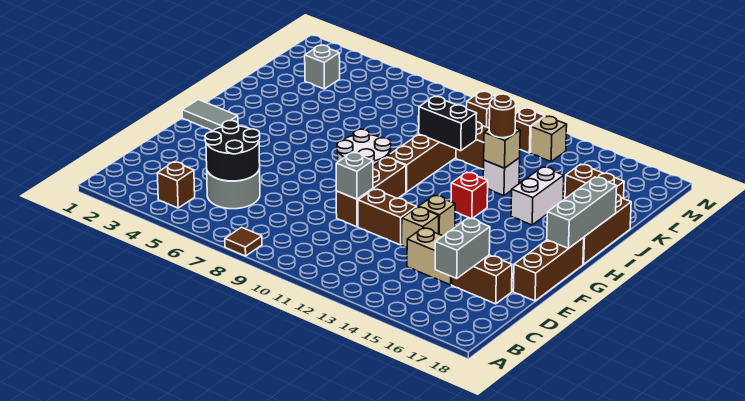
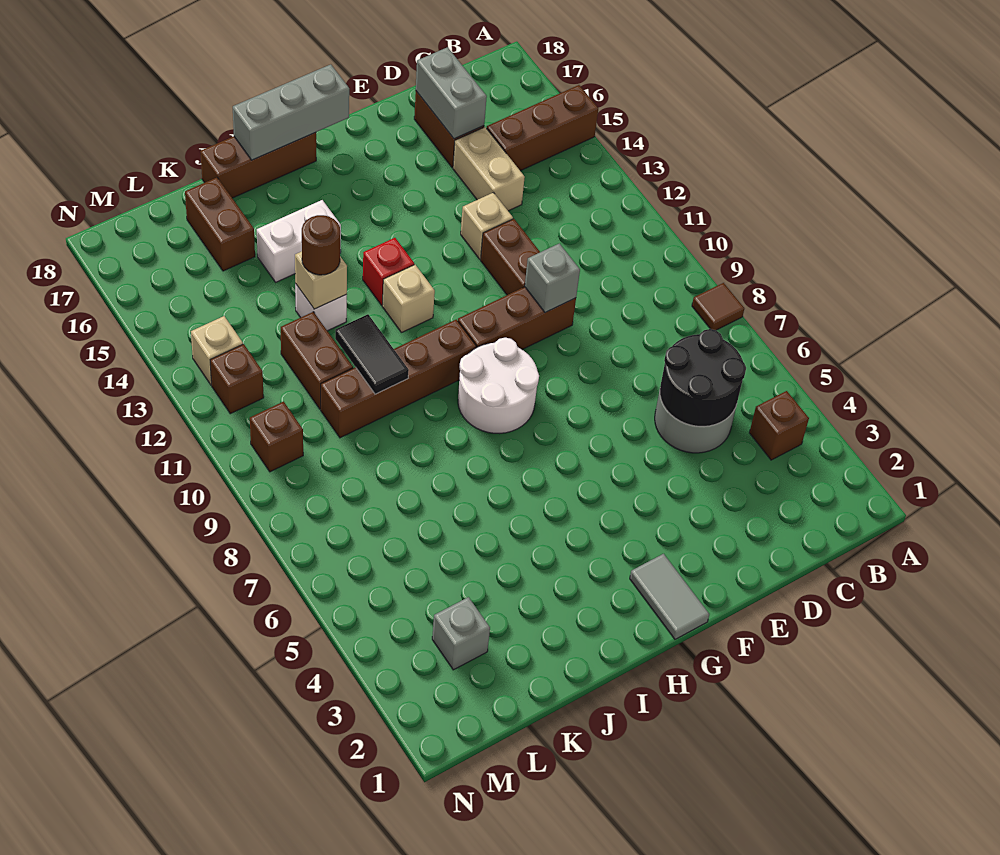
grey brick C16:D16 level 2 -> grey brick D16:D17 level 2
brown brick E18:G18 level 1 -> brown brick A15:C15 level 1
tan brick F13 level 1 -> tan brick H12 level 1
black brick J10:J11 level 2 -> black tile J10:J11 level 2

